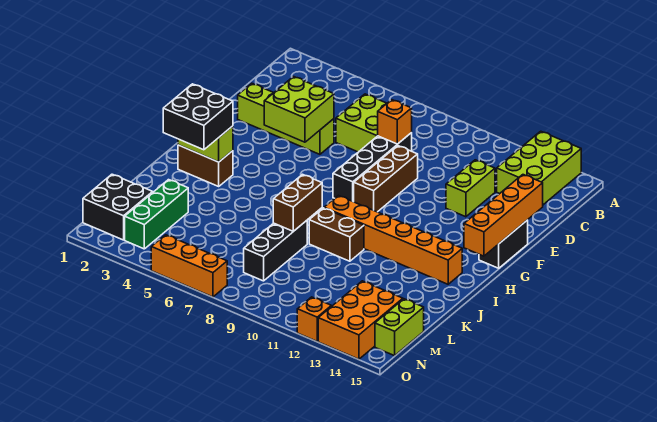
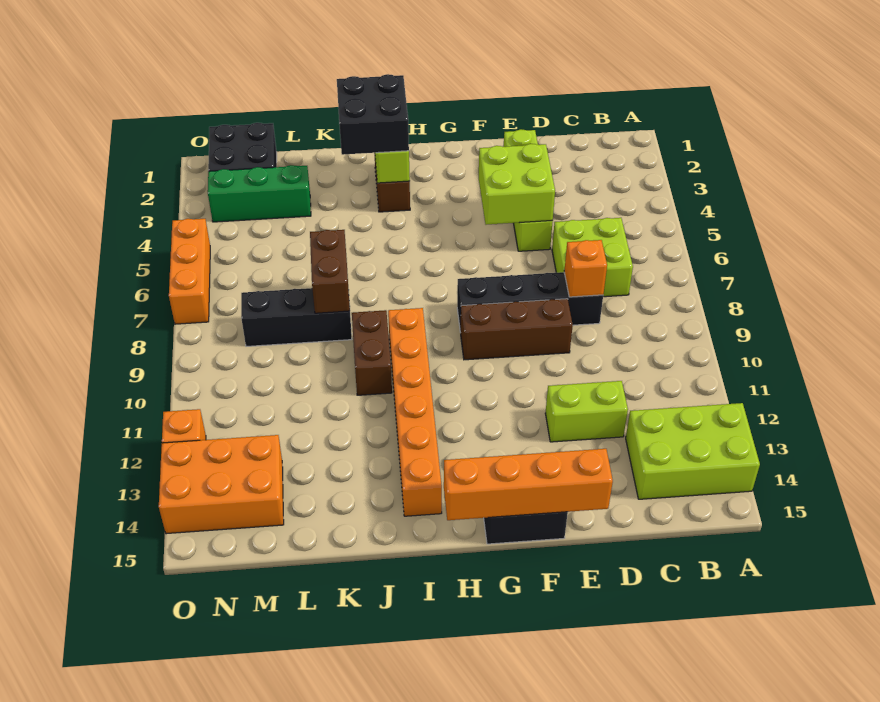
brown brick J8:K8 level 2 -> brown brick K7:K8 level 2
lime brick M15:N15 level 1 -> none

